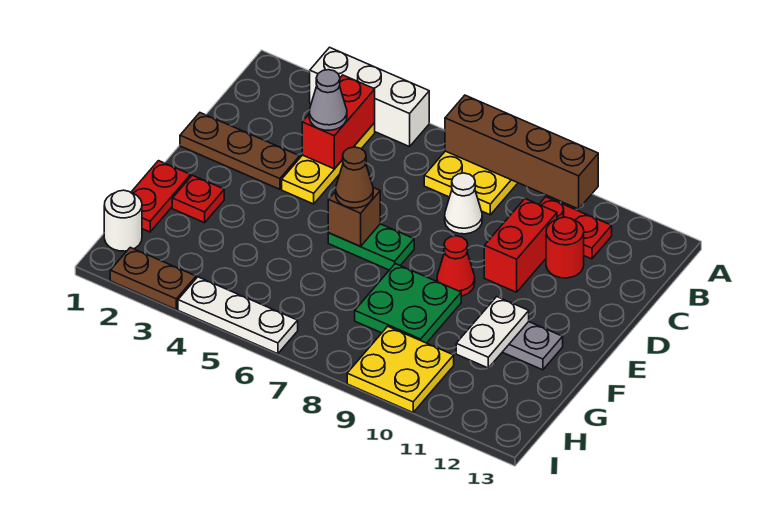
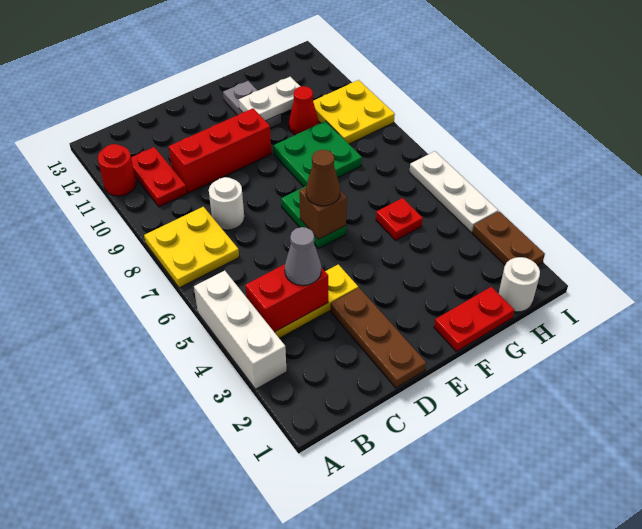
brown brick A7:A10 level 2 -> none
white cone C8 level 1 -> white round brick C8 level 1
red brick C10:D10 level 1 -> red brick C10:E10 level 1
red round brick C11 level 1 -> red round brick A11 level 1
red cone E9 level 1 -> red cone G10 level 1
red plate F2 level 1 -> red plate G5 level 1

